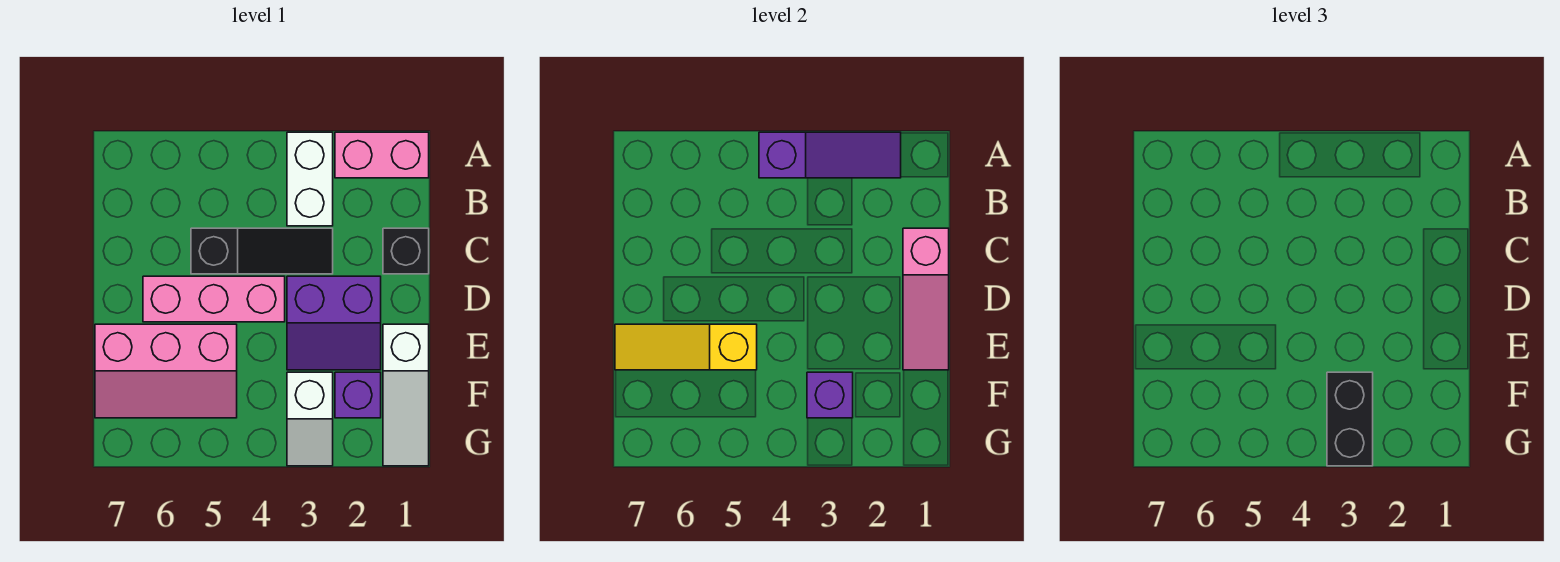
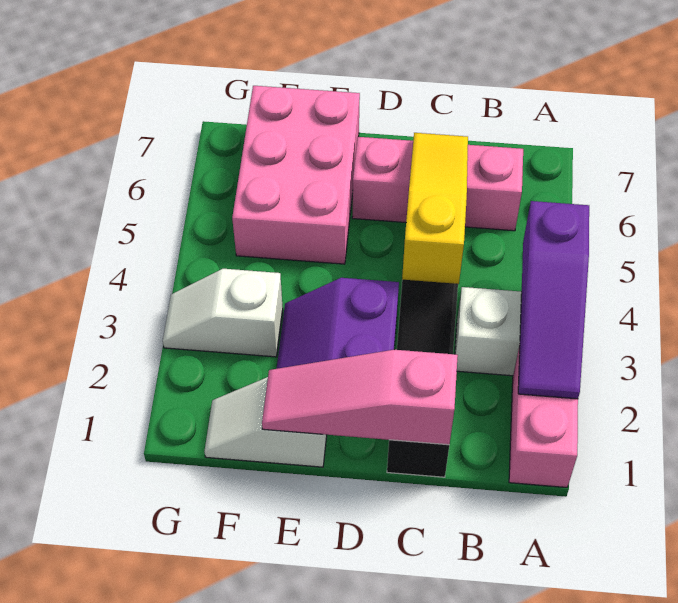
pink brick D4:D6 level 1 -> pink brick B6:D6 level 1
white slope E1:G1 level 1 top E -> white slope E1:F1 level 1 top E
pink slope E5:F7 level 1 top E -> pink brick E5:F7 level 1
yellow slope E5:E7 level 2 top 5 -> yellow slope C4:C6 level 2 top 4
purple brick F2 level 1 -> none
purple brick F3 level 2 -> none
black brick F3:G3 level 3 -> none

